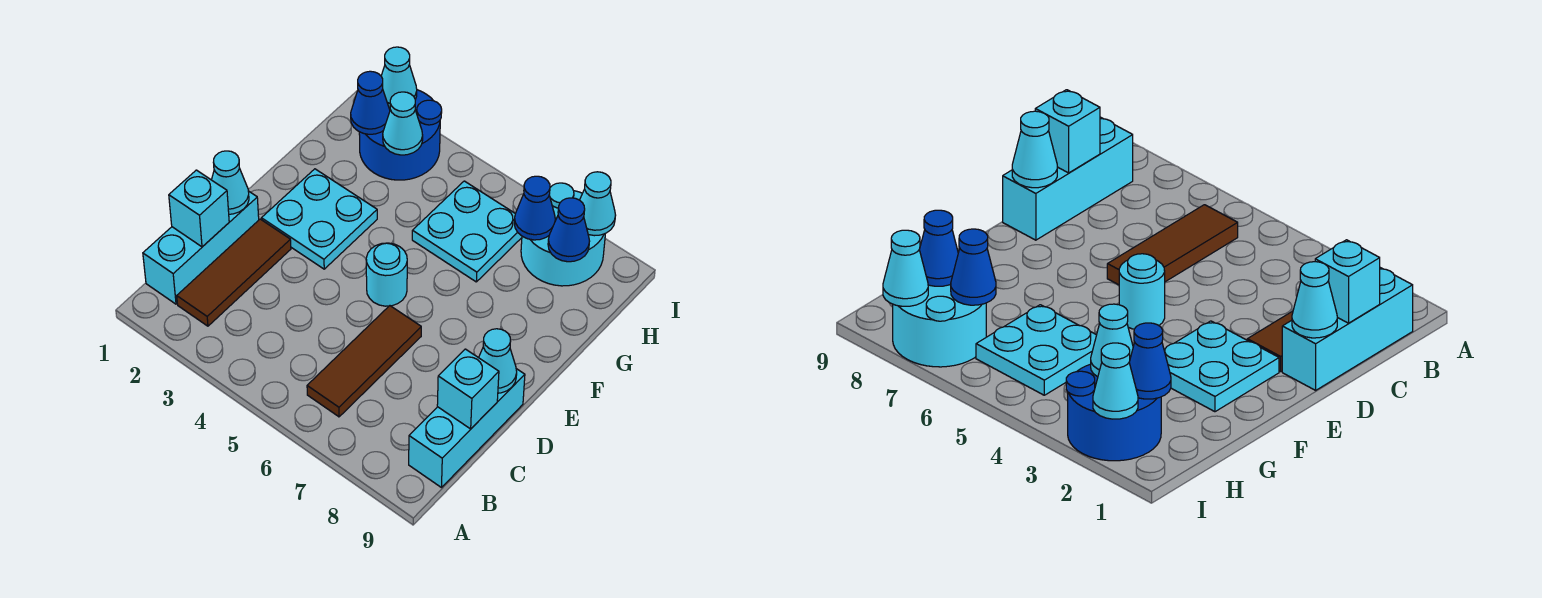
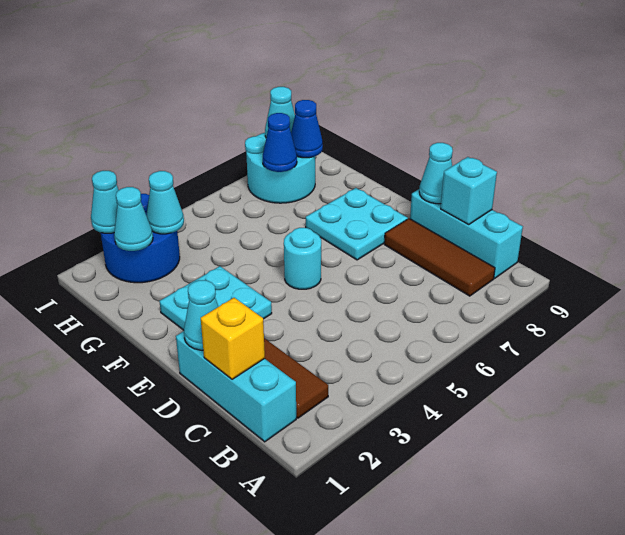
brown tile B6:D6 level 1 -> brown tile B8:D8 level 1
cyan brick C1 level 2 -> yellow brick C1 level 2
cyan plate G5:H6 level 1 -> cyan plate E7:F8 level 1
blue cone H2 level 2 -> cyan cone H2 level 2

